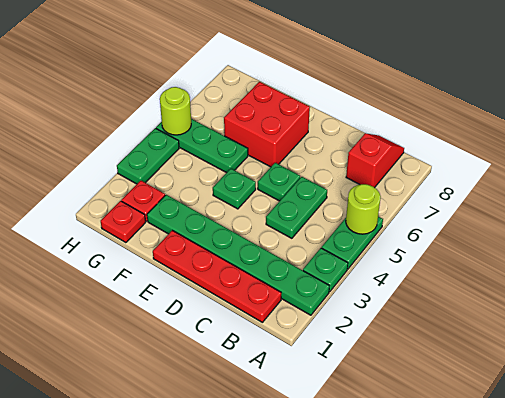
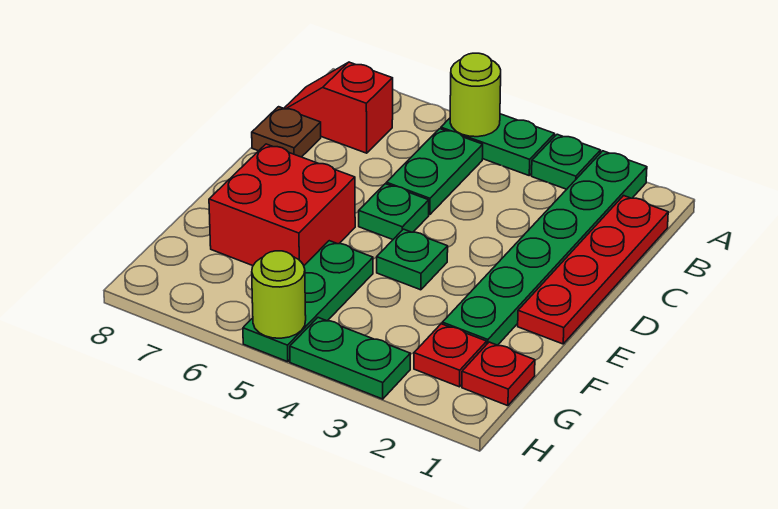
green plate C4:C5 level 1 -> green plate B5:C5 level 1
none -> brown plate C8 level 1

